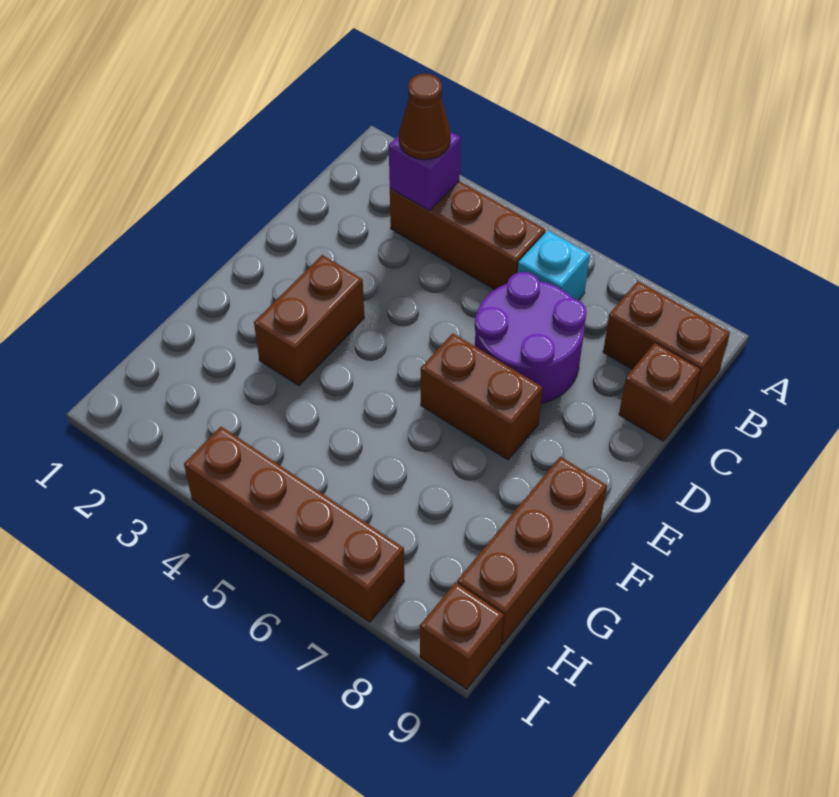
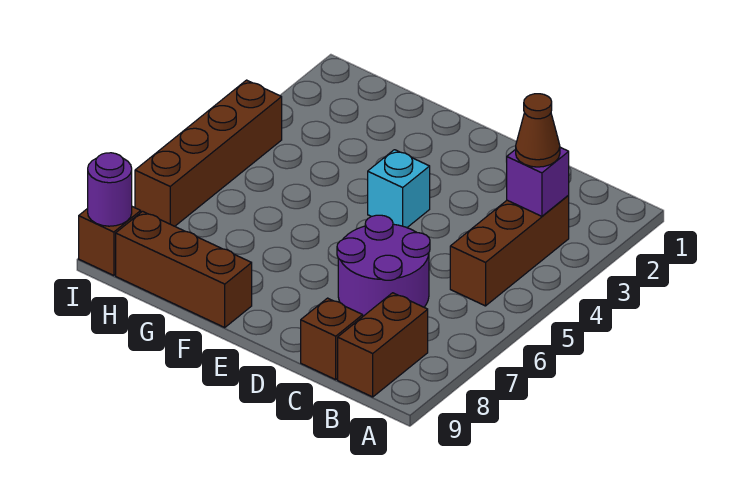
cyan brick B6 level 1 -> cyan brick E4 level 1
brown brick E3:F3 level 1 -> none
brown brick E6:E7 level 1 -> none
none -> purple round brick I9 level 2

